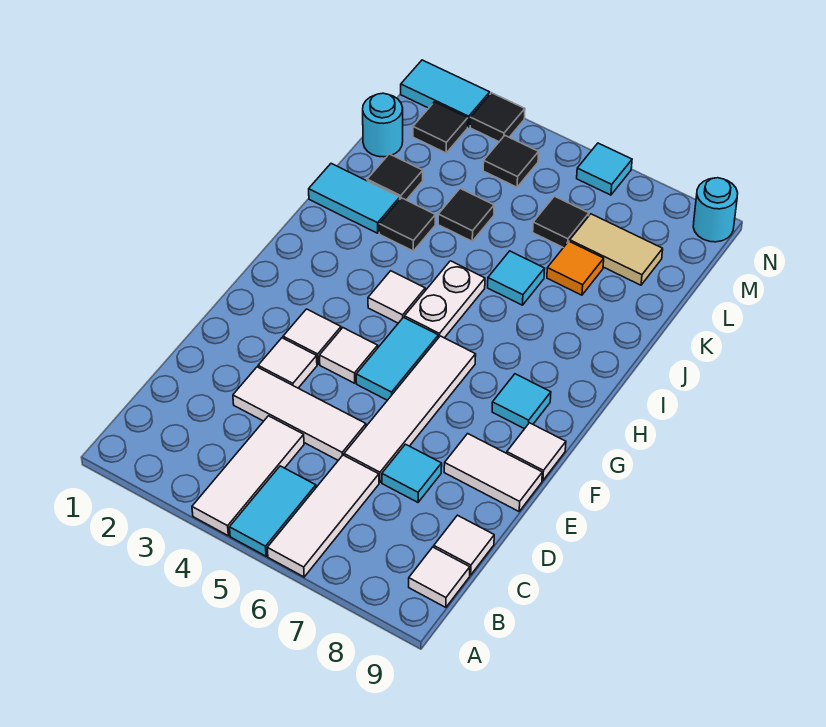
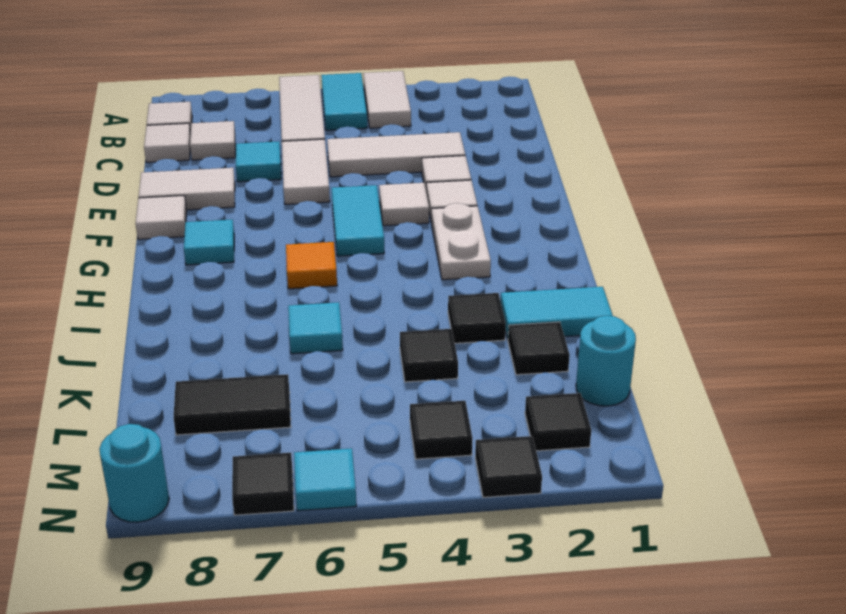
white tile A4:C4 level 1 -> white tile A4:B4 level 1
white tile D6:G6 level 1 -> white tile D6:E6 level 1
white tile H4 level 1 -> white tile C8 level 1
white plate H5:I5 level 1 -> white plate G3:H3 level 1
orange tile K7 level 1 -> orange tile H6 level 1
black tile L6 level 1 -> black tile N7 level 1
tan tile L7:L8 level 1 -> black tile L7:L8 level 1
cyan tile N1:N2 level 1 -> none

